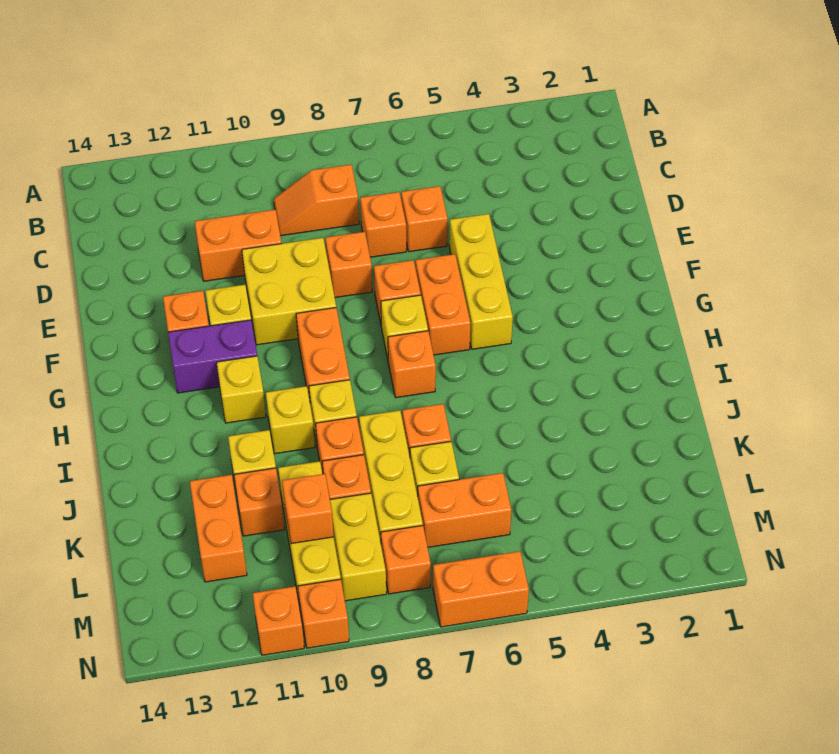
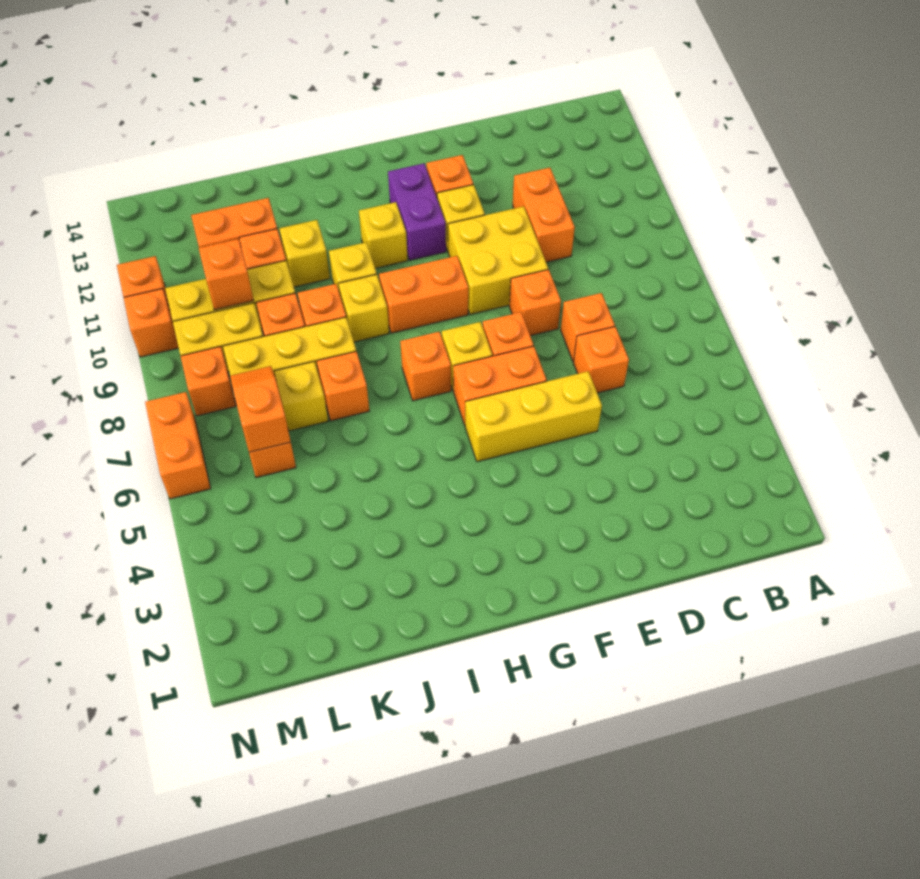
orange slope C8:C9 level 1 top 8 -> orange slope L6:L7 level 2 top 6

